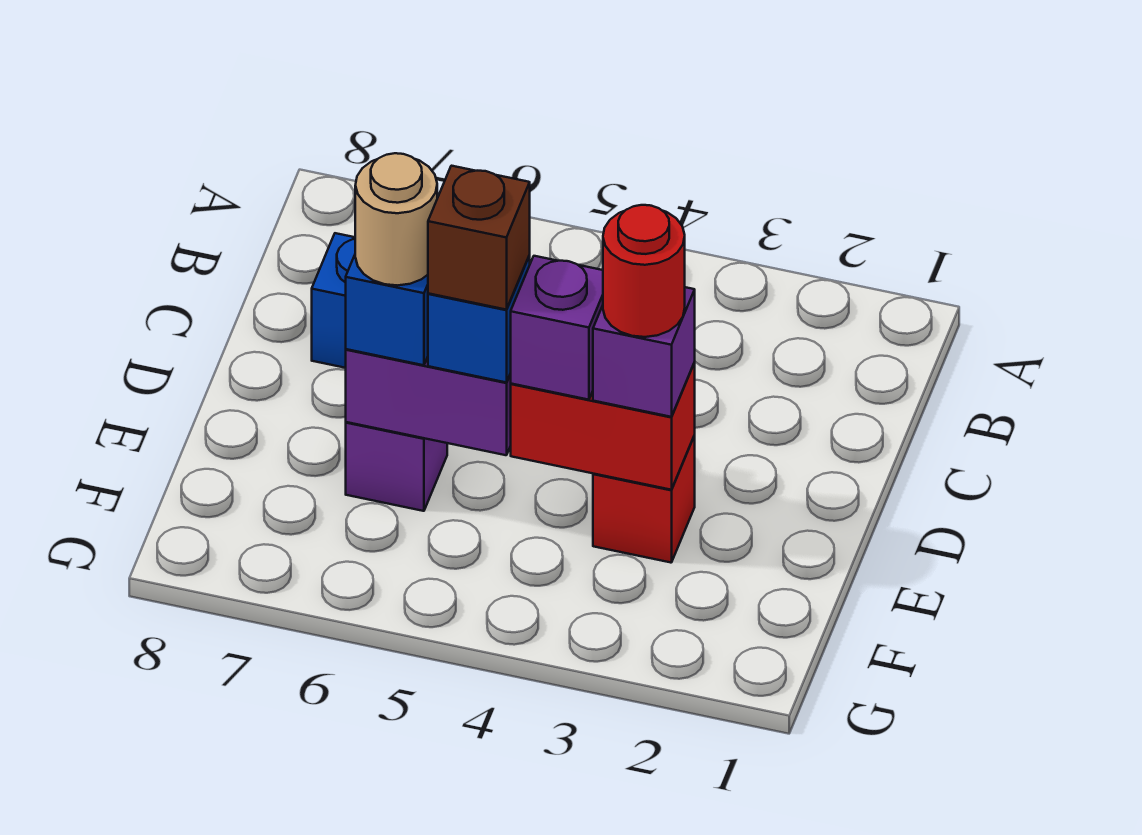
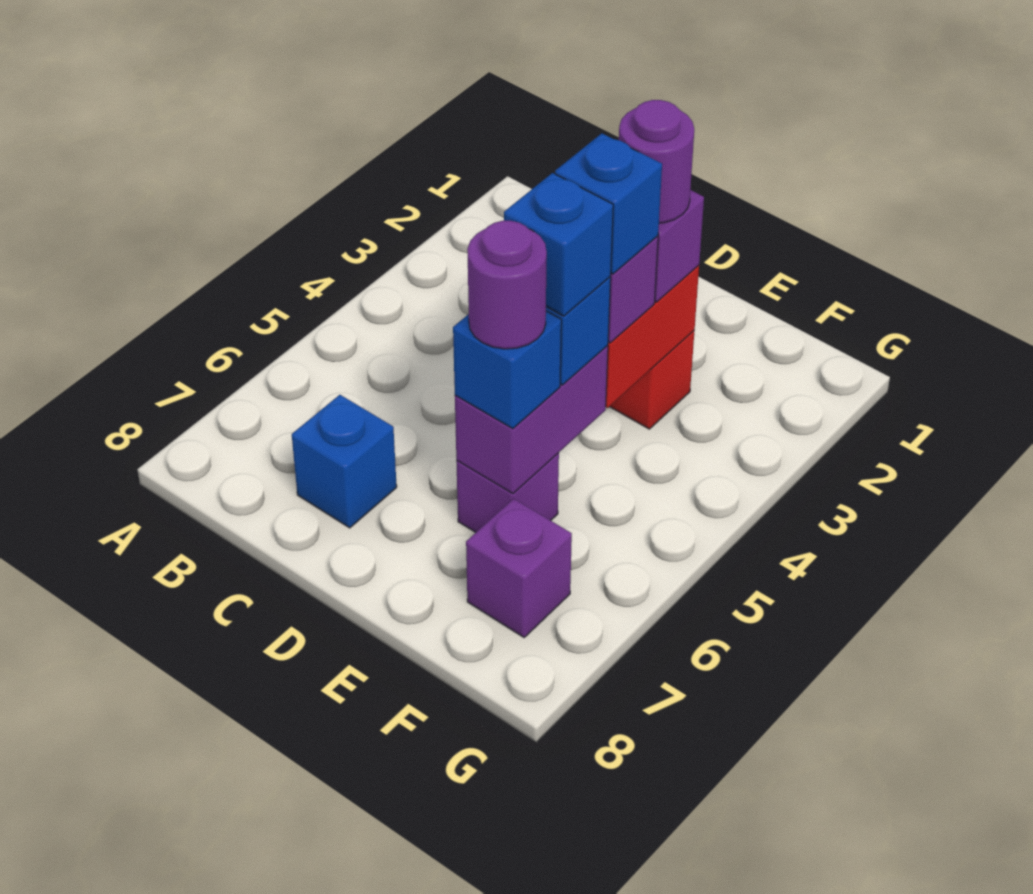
red round brick E3 level 4 -> purple round brick E3 level 4
none -> blue brick E4 level 4
brown brick E5 level 4 -> blue brick E5 level 4
tan round brick E6 level 4 -> purple round brick E6 level 4
none -> purple brick F7 level 1

